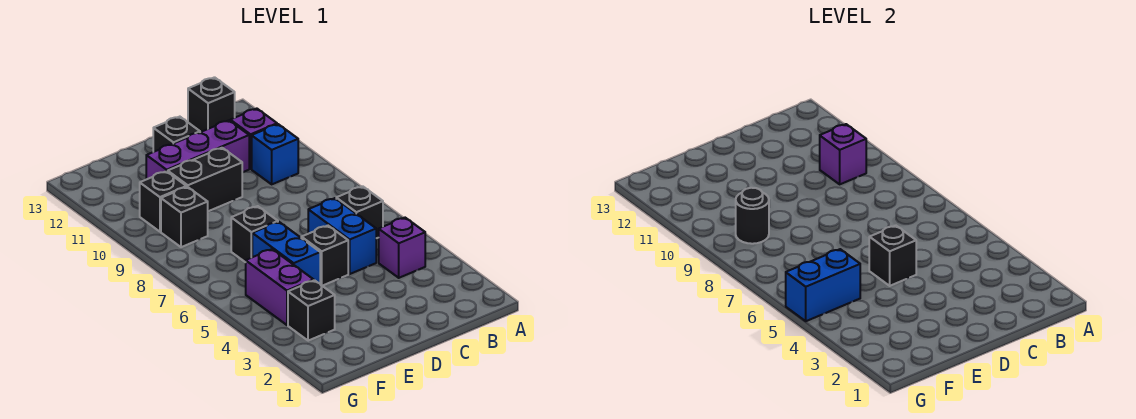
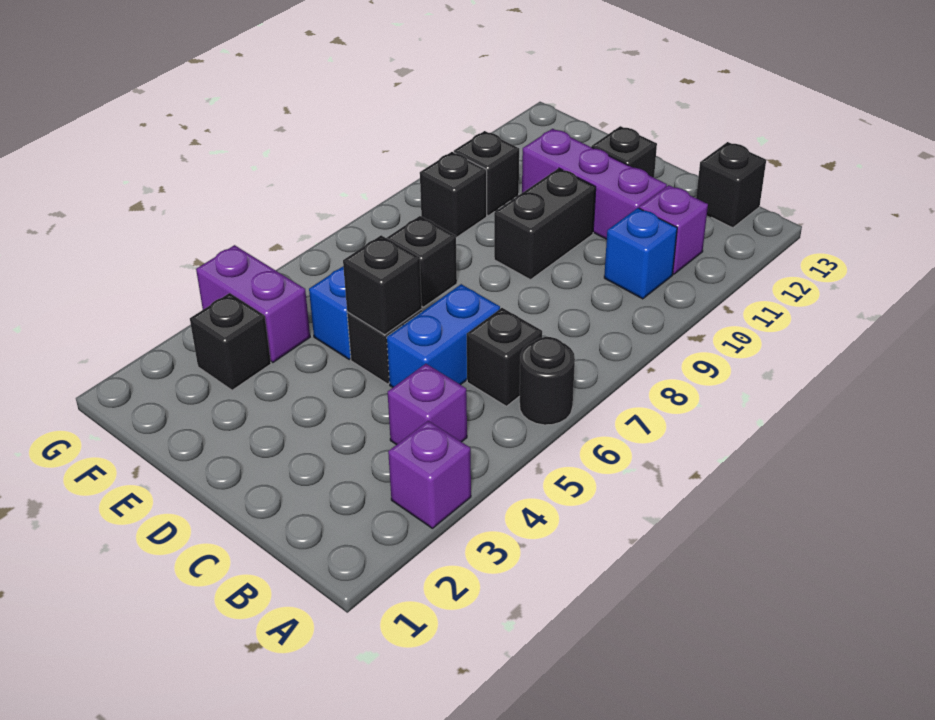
purple brick B10 level 2 -> purple brick A3 level 1
black brick D10:E10 level 1 -> black brick D9:D10 level 1
purple brick F4:F5 level 1 -> purple brick F4:G4 level 1
blue brick F5:G5 level 2 -> none
black round brick F9 level 2 -> black round brick A6 level 1

